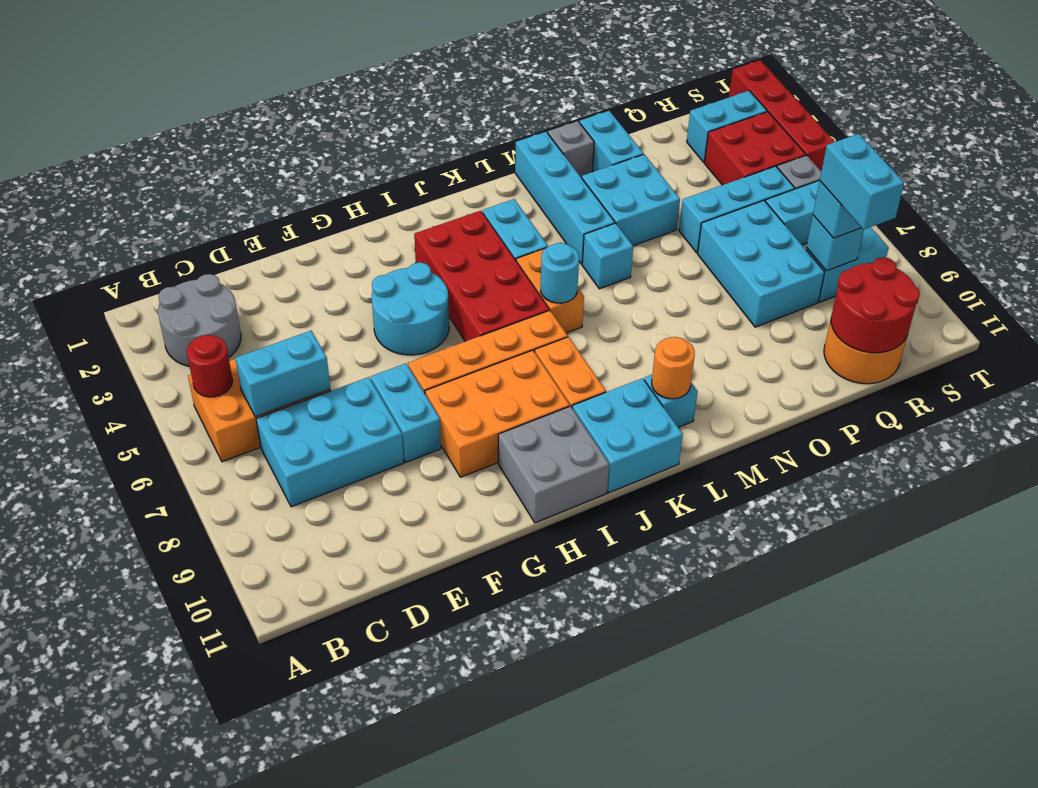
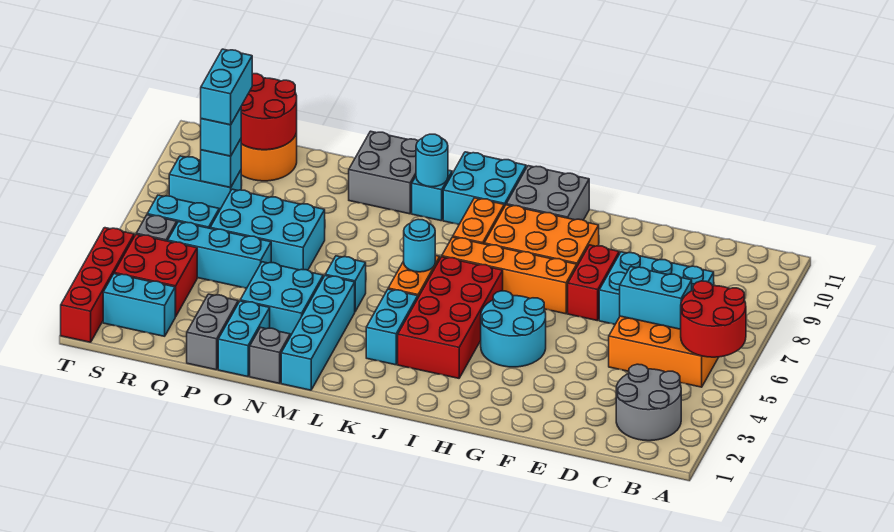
red round brick B5 level 2 -> red round brick A5:B6 level 2
cyan brick F7:F8 level 1 -> red brick F7:F8 level 1
orange round brick L10 level 2 -> cyan round brick L10 level 2
none -> grey brick M10:N11 level 1
none -> grey brick P1:P2 level 1
cyan brick P6:Q8 level 1 -> cyan brick O6:Q7 level 1

